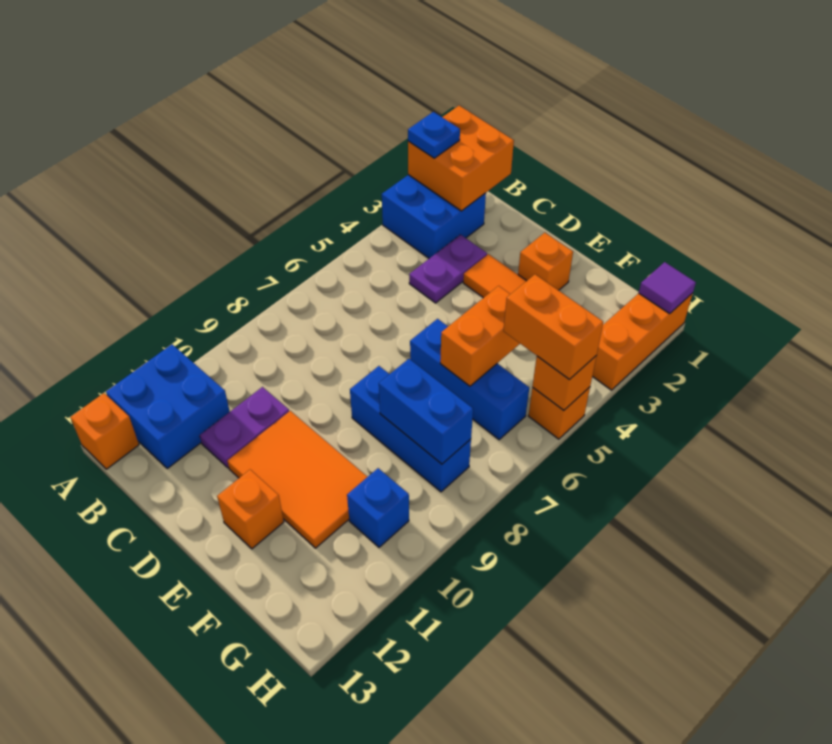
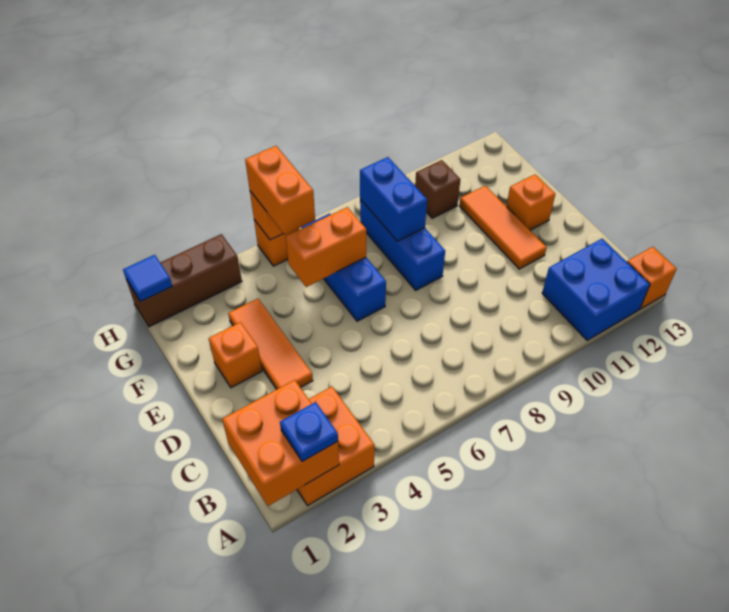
blue brick A2:B3 level 1 -> orange brick A2:B3 level 1
purple plate C3:C4 level 1 -> none
purple plate C10:C11 level 1 -> none
orange tile D10:F11 level 1 -> orange tile D11:F11 level 1
blue brick G10 level 1 -> brown brick G10 level 1
orange brick H1:H3 level 1 -> brown brick H1:H3 level 1
purple tile H1 level 2 -> blue tile H1 level 2

